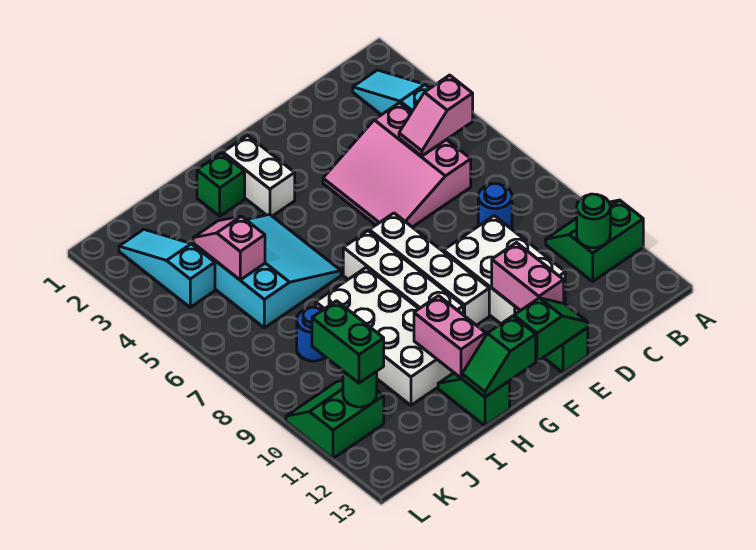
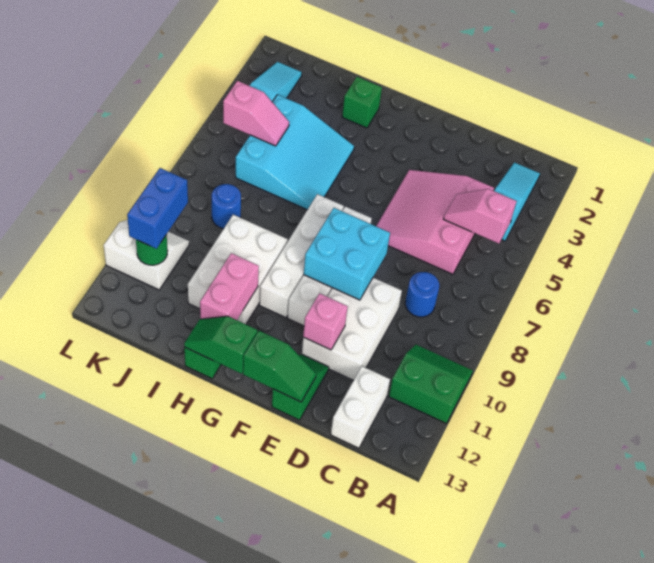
green round brick B11 level 2 -> none
none -> cyan brick E8:F9 level 2
pink brick E11:E12 level 2 -> pink brick E11 level 2
white brick G2:G3 level 1 -> white brick C12:C13 level 1
white brick H8:I11 level 1 -> white brick H9:I11 level 1
pink slope J4:J5 level 2 top 5 -> pink slope J5:K5 level 2 top K
green slope K10:L11 level 1 top 11 -> white slope K10:L11 level 1 top 11
green brick K10:K11 level 3 -> blue brick K10:K11 level 3

